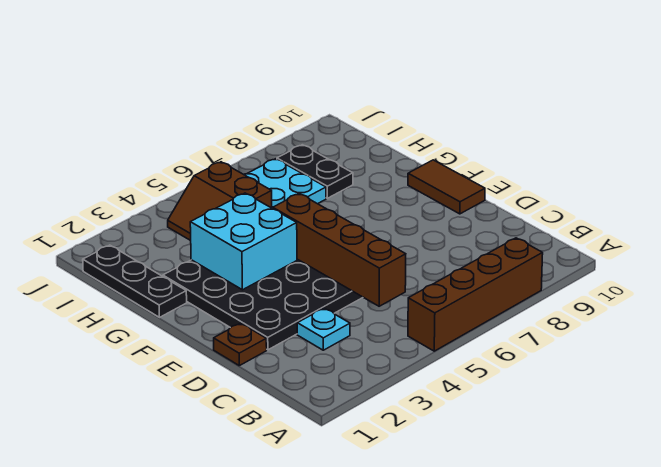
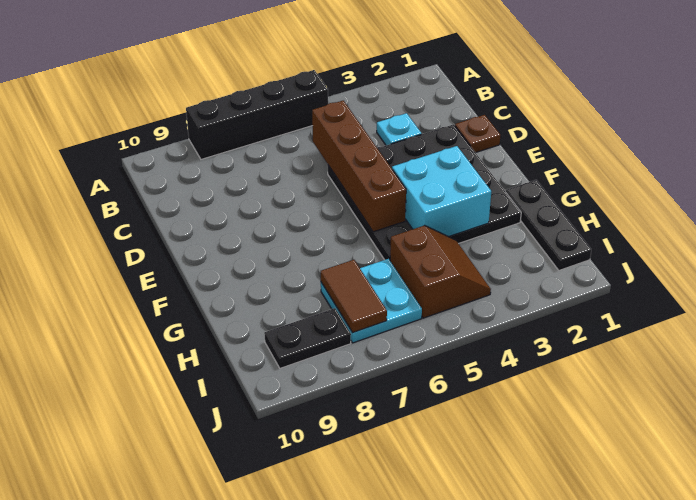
brown brick A5:A8 level 1 -> black brick A5:A8 level 1
brown tile E10:F10 level 1 -> brown tile H7:I7 level 2
black plate H8:I8 level 1 -> black plate I8:I9 level 1

